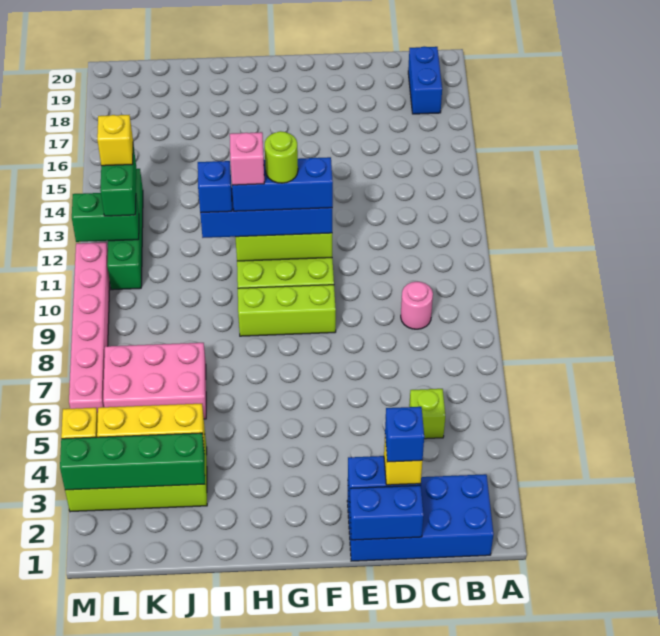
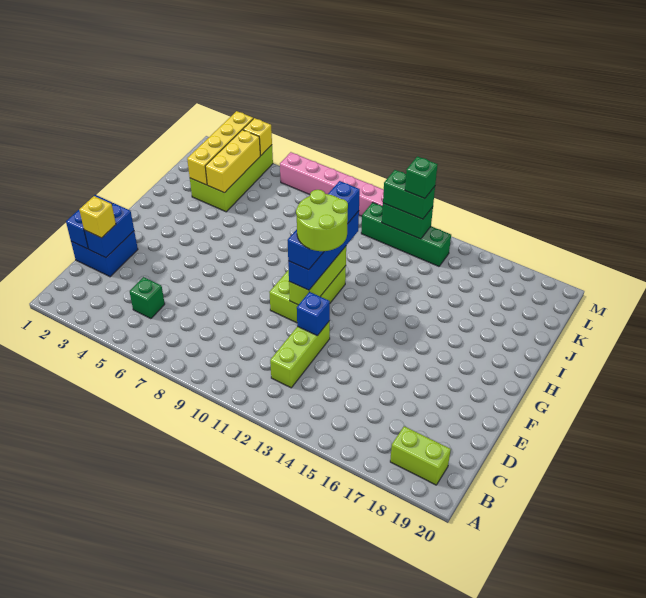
blue brick B1:E2 level 1 -> blue brick D1:E2 level 1
blue brick B18:B19 level 1 -> lime brick B18:B19 level 1
lime brick C5 level 1 -> green brick C5 level 1
pink round brick C9 level 1 -> none
blue brick D2 level 4 -> blue brick E12 level 2
lime brick F9:H9 level 1 -> lime brick C12:E12 level 1
lime round brick G11 level 5 -> lime round brick F11:G12 level 5
pink brick H11 level 5 -> none
green brick J3:M3 level 2 -> yellow brick J3:M3 level 2
pink brick J6:L7 level 1 -> none
green brick L12:M12 level 2 -> green brick L12:L13 level 2
yellow brick L13 level 4 -> green brick L13 level 4

